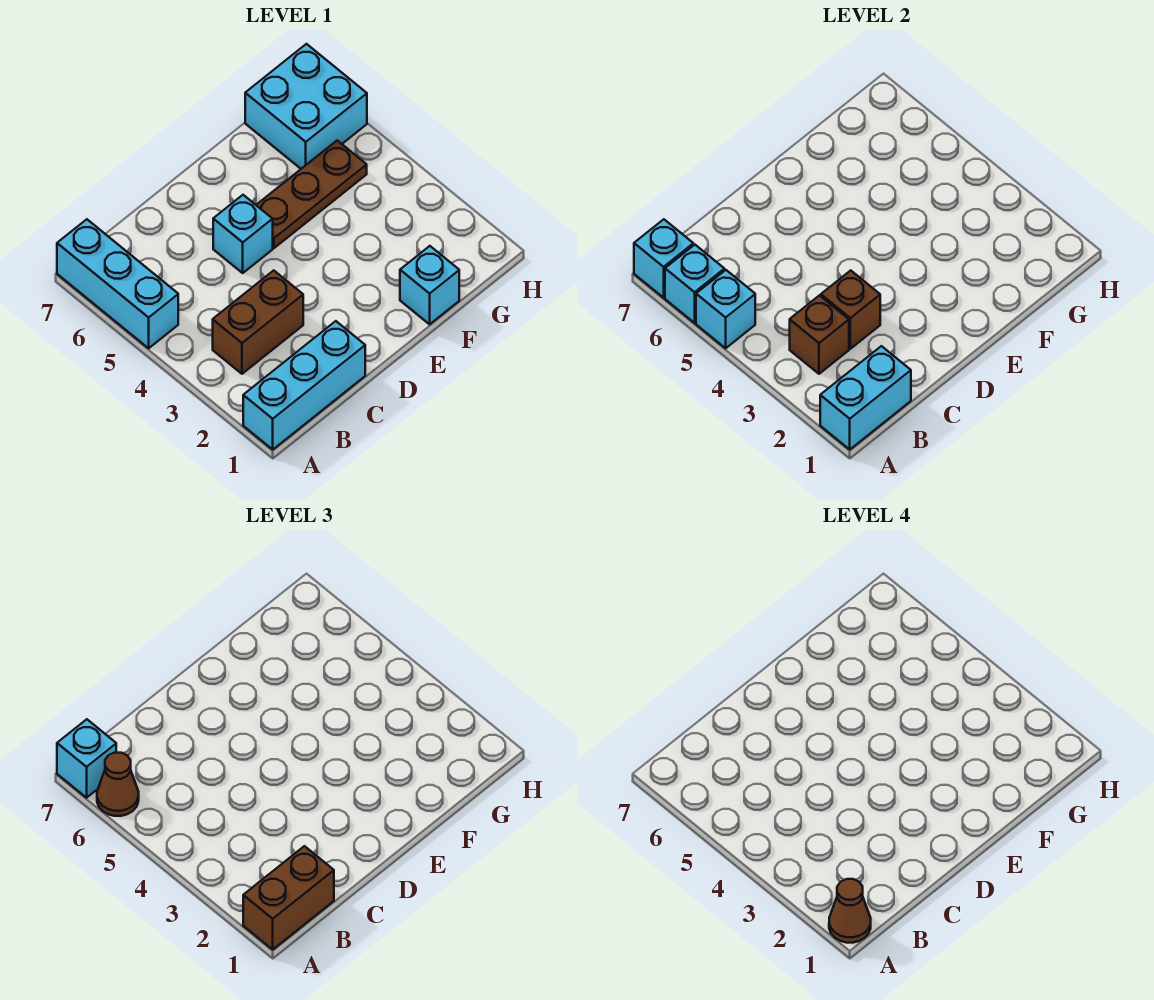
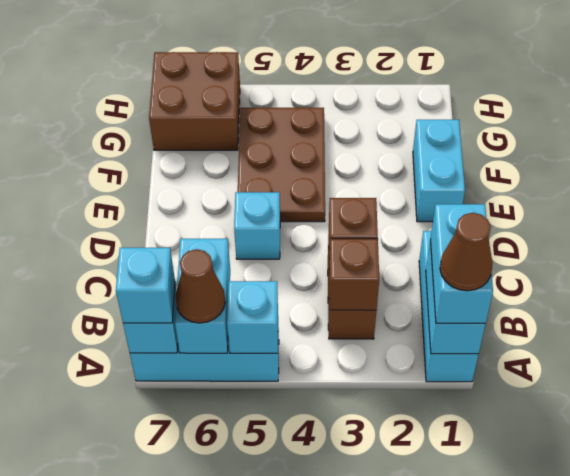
brown brick A1:B1 level 3 -> cyan brick A1:B1 level 3
cyan brick A6 level 2 -> cyan brick A6:B6 level 2
brown plate E5:G5 level 1 -> brown plate E4:G5 level 1
cyan brick F1 level 1 -> cyan brick E1:F1 level 1
cyan brick G6:H7 level 1 -> brown brick G6:H7 level 1

